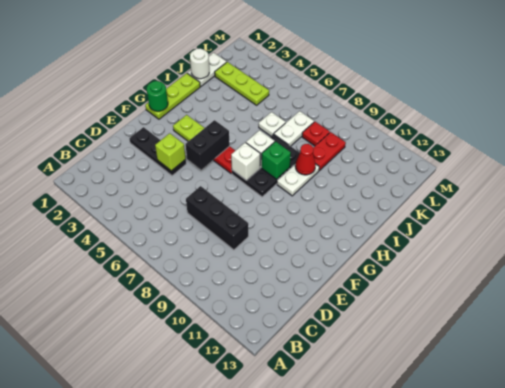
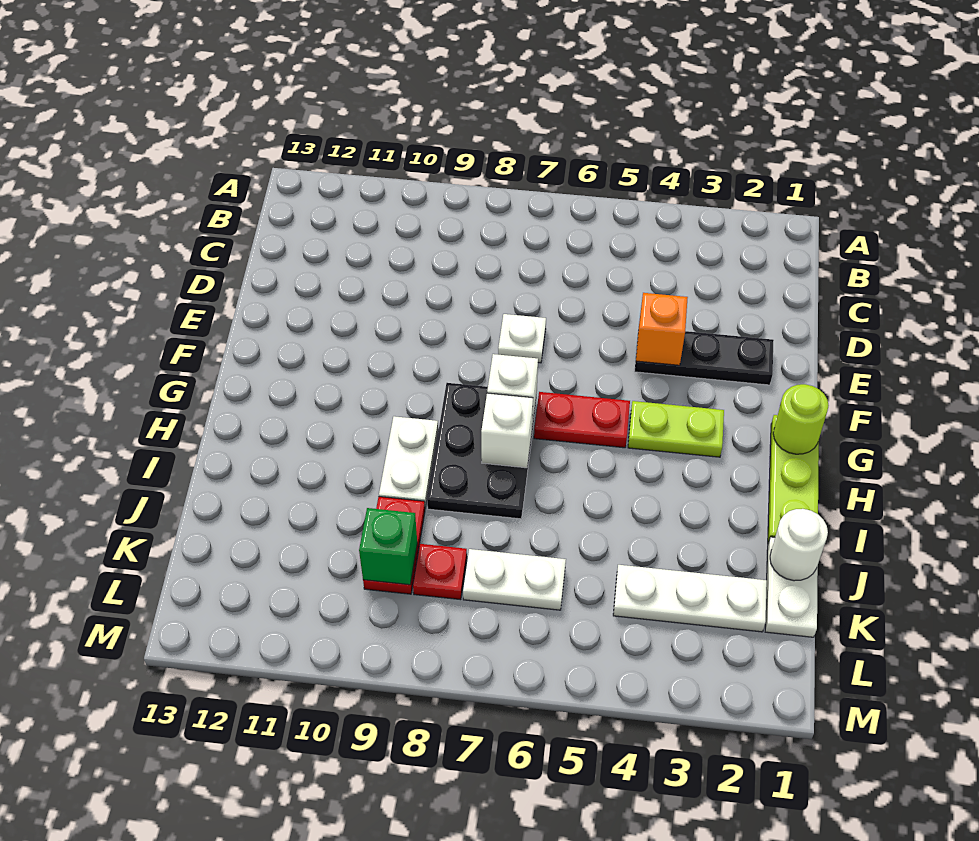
black brick D7:D9 level 1 -> none
lime brick E4 level 2 -> orange brick E4 level 2
black brick F5:G5 level 2 -> none
green round brick G1 level 2 -> lime round brick G1 level 2
green brick H8 level 2 -> green brick K9 level 2
red cone I9 level 2 -> none
white plate J6 level 1 -> white plate E7 level 1
white plate J7:K7 level 1 -> white plate K6:K7 level 1
lime plate K2:K4 level 1 -> white plate K2:K4 level 1

